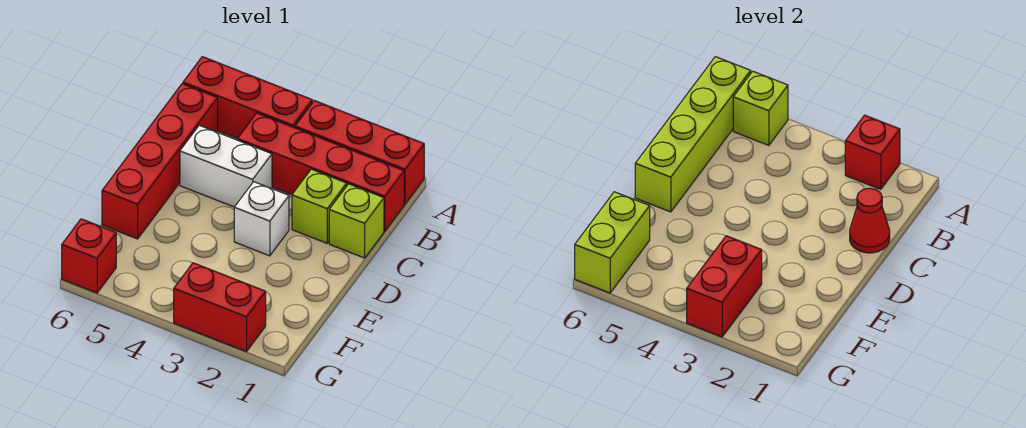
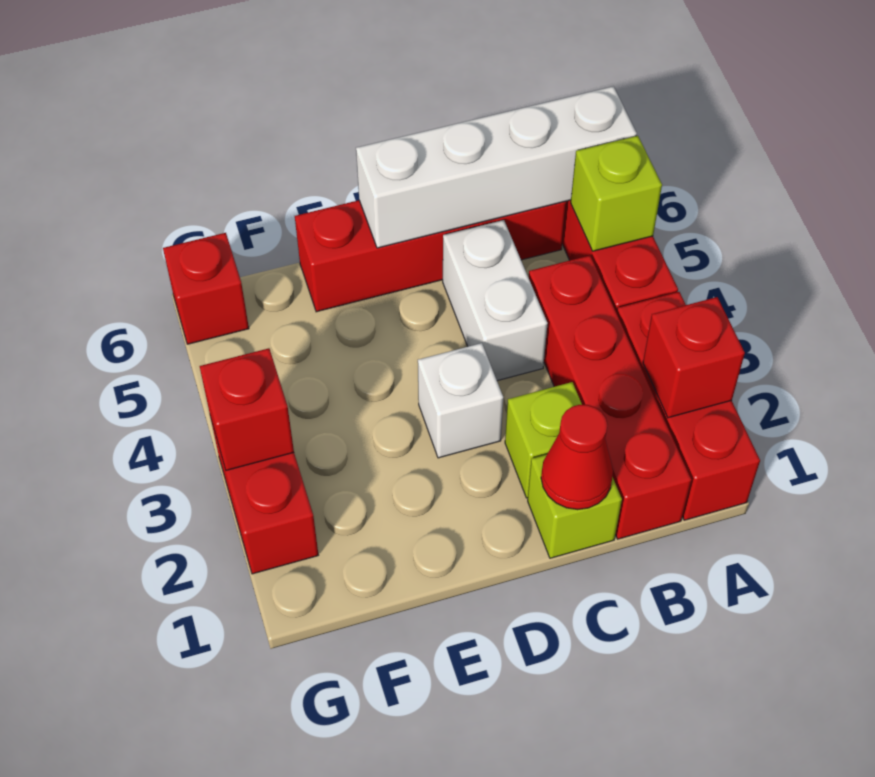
lime brick A6:D6 level 2 -> white brick A6:D6 level 2
red brick F3:G3 level 2 -> red brick G3 level 2
lime brick F6:G6 level 2 -> none

